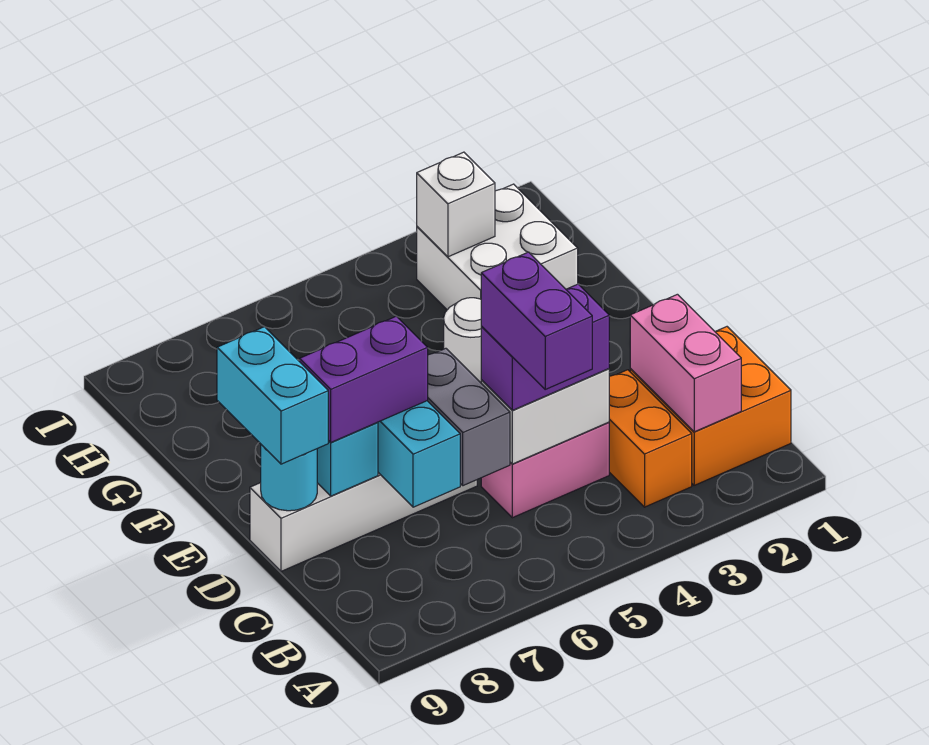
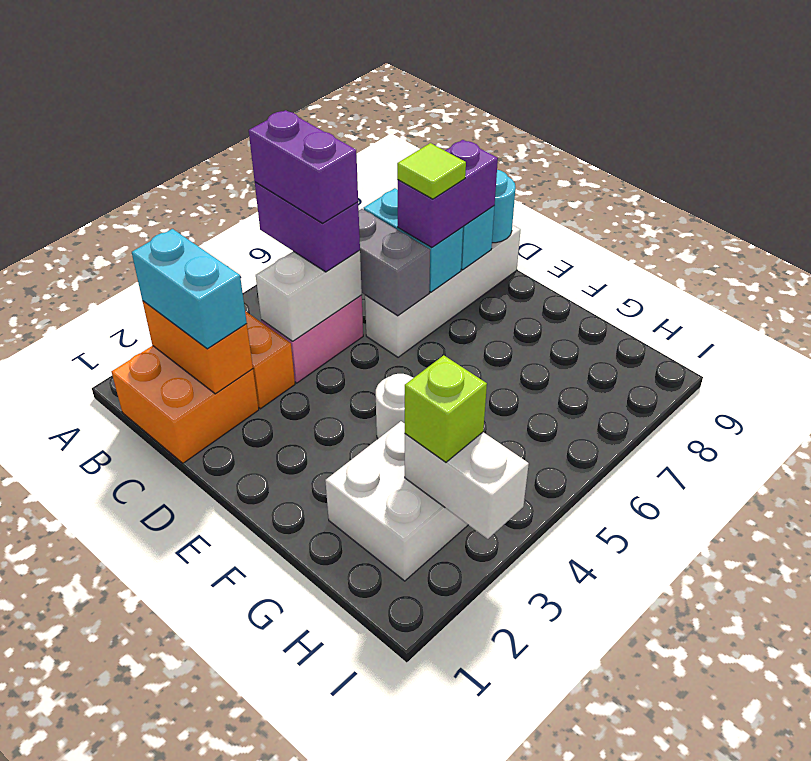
pink brick B2:C2 level 2 -> orange brick B2:C2 level 2
purple brick C4:C5 level 3 -> purple brick B5:C5 level 3
none -> lime tile D7 level 4
cyan brick D9:E9 level 3 -> cyan brick B2:C2 level 3
white brick H3 level 2 -> white brick H3:I3 level 2
none -> lime brick H3 level 3

